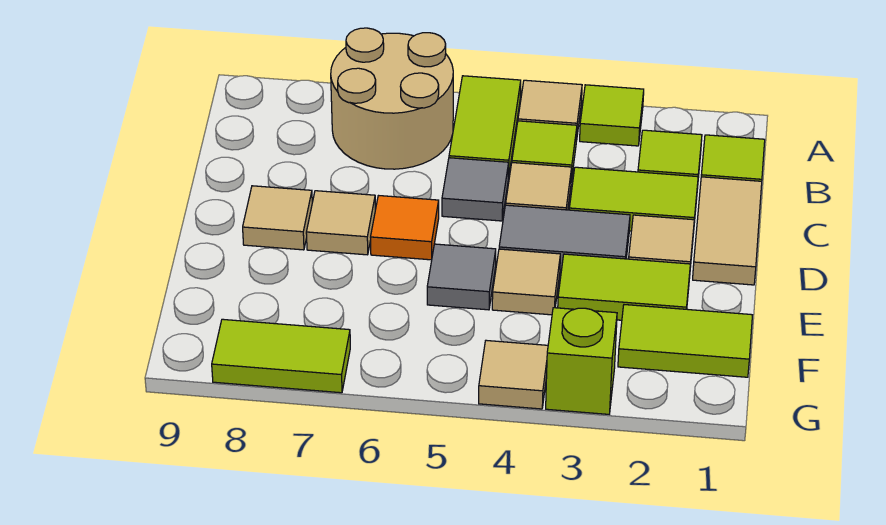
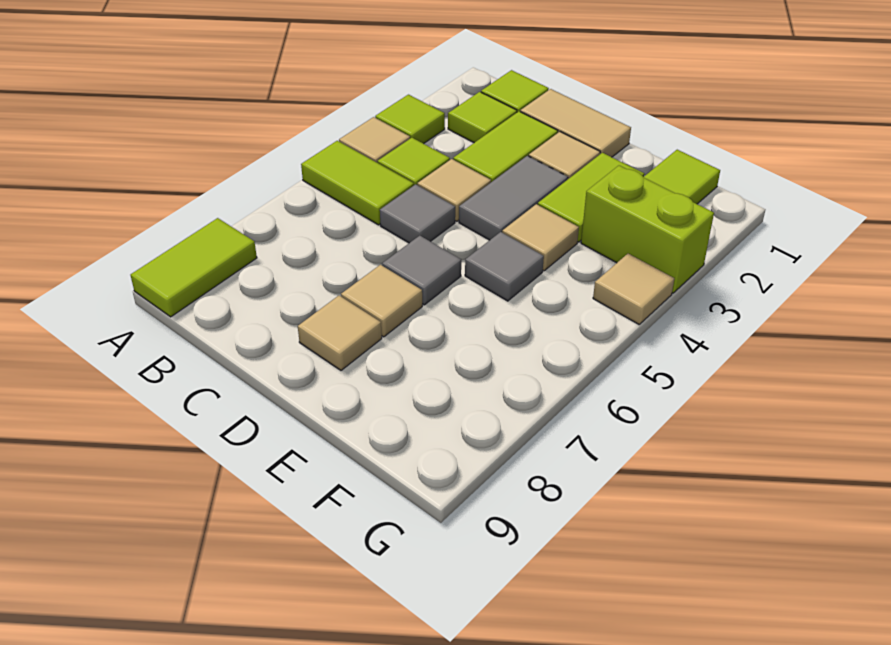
tan round brick A6:B7 level 1 -> none
orange tile D6 level 1 -> grey tile D6 level 1
lime brick G3 level 1 -> lime brick F3:G3 level 1
lime tile G7:G8 level 1 -> lime tile A8:A9 level 1

